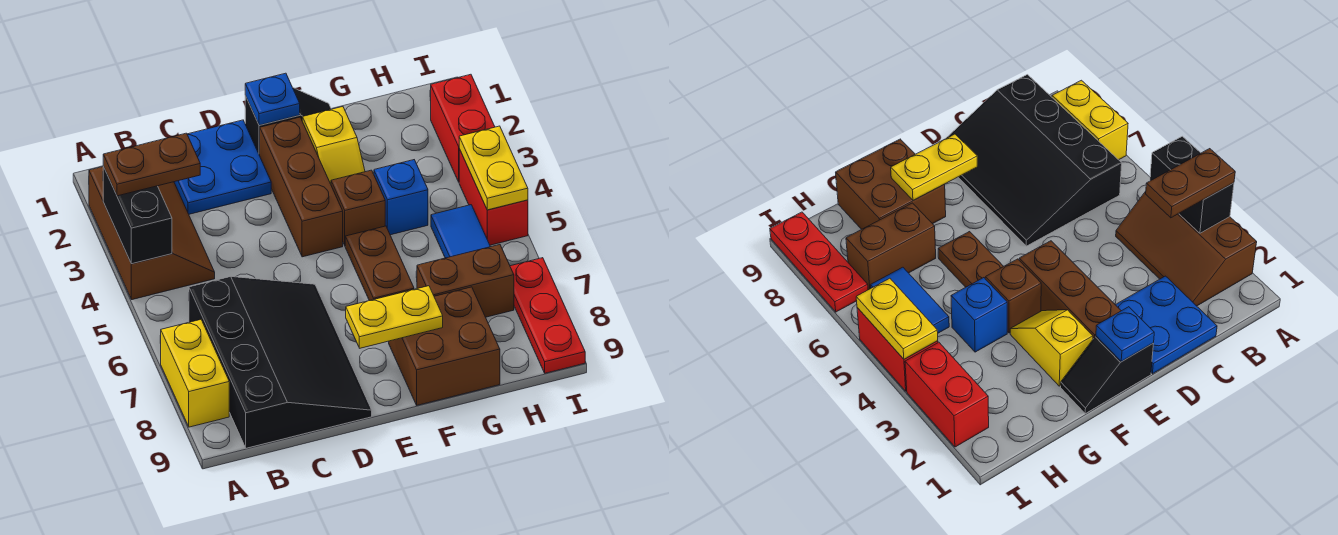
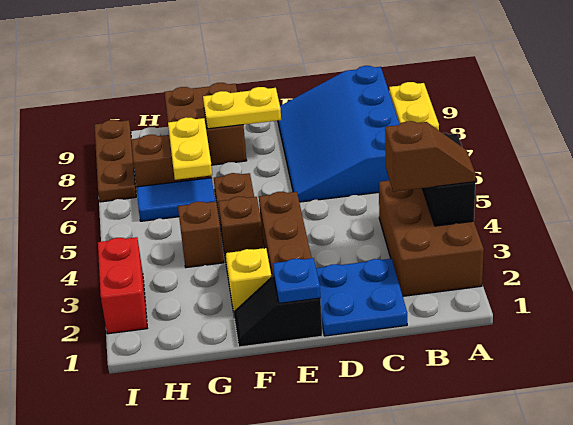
brown slope A2:B4 level 1 top A -> brown brick A2:B4 level 1
brown plate A3:B3 level 3 -> brown slope A3:B3 level 3 top B
black slope B6:D9 level 1 top B -> blue slope B6:D9 level 1 top B
blue brick G4 level 1 -> brown brick G4 level 1
blue tile H5:H6 level 1 -> blue tile G6:H6 level 1
red brick I4:I5 level 1 -> none
yellow plate I4:I5 level 2 -> yellow plate G6:G7 level 2
red plate I7:I9 level 1 -> brown plate I7:I9 level 1

